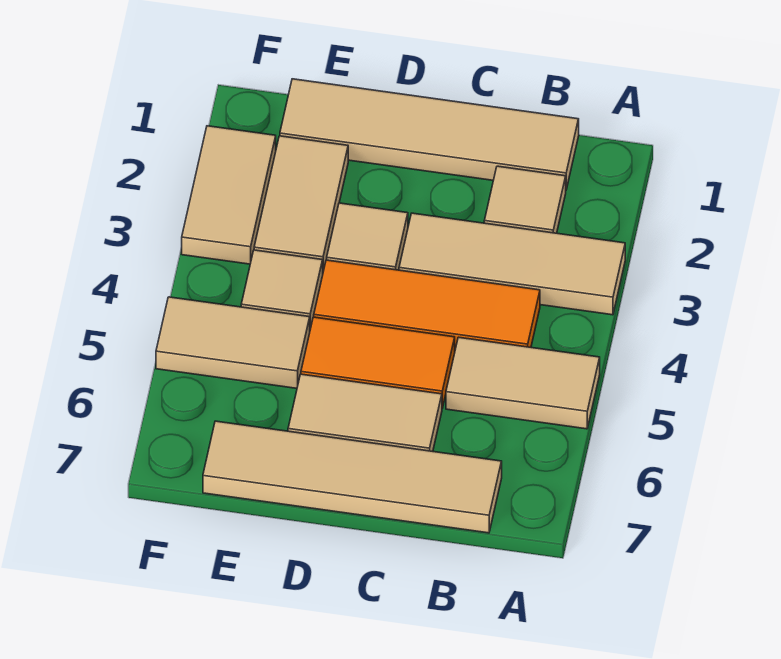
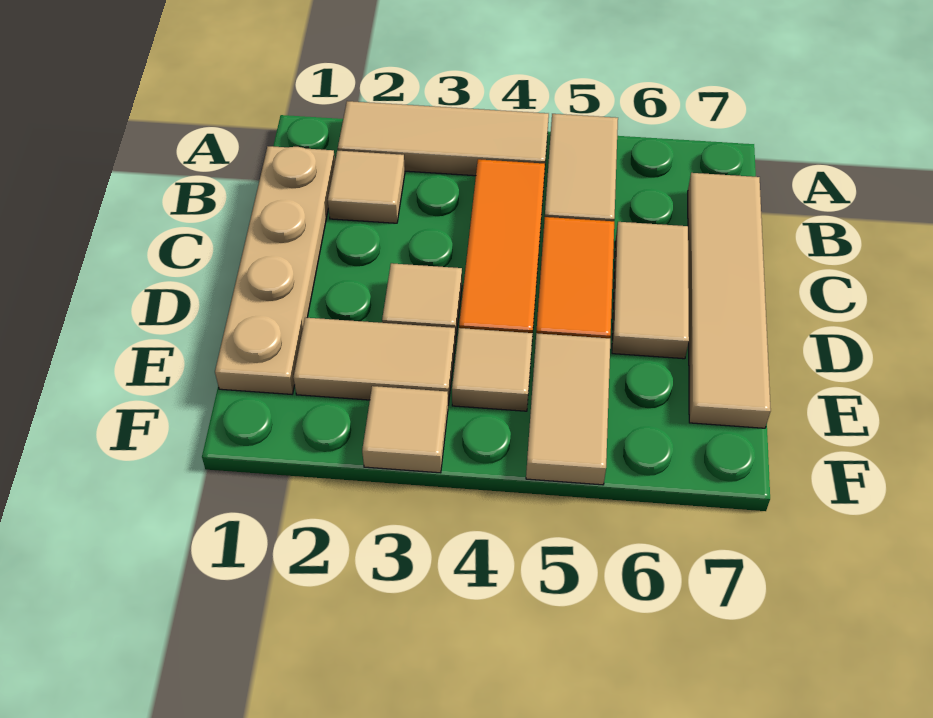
tan tile A3:C3 level 1 -> tan tile A2:A4 level 1
tan tile B1:E1 level 1 -> tan plate B1:E1 level 1
tan tile F2:F3 level 1 -> tan tile F3 level 1

